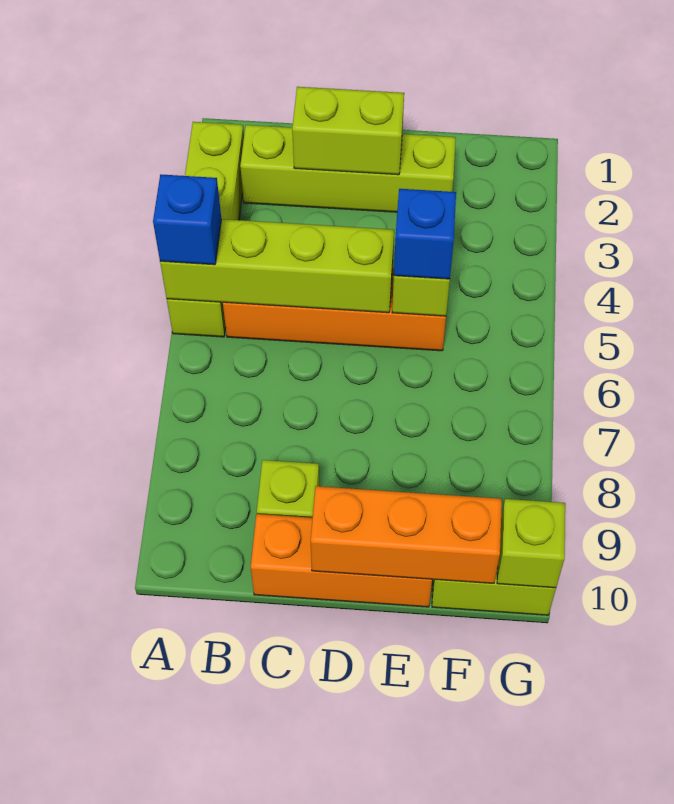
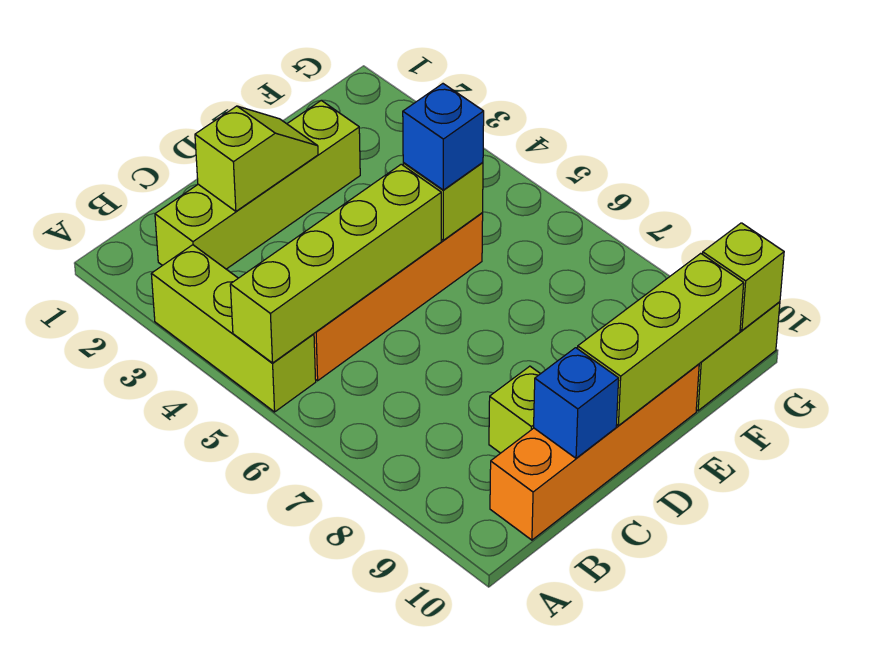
lime brick A2:A5 level 1 -> lime brick A3:A5 level 1
blue brick A5 level 3 -> blue brick C10 level 2
lime brick C2:D2 level 2 -> lime slope C2:D2 level 2 top C
orange brick C10:E10 level 1 -> orange brick B10:E10 level 1
orange brick D10:F10 level 2 -> lime brick D10:F10 level 2

